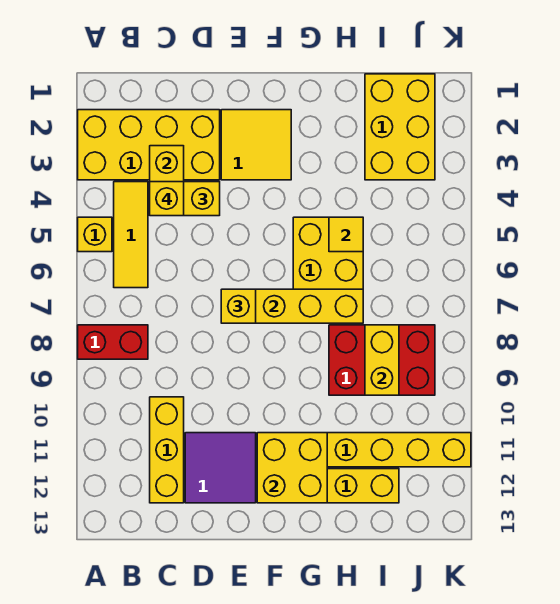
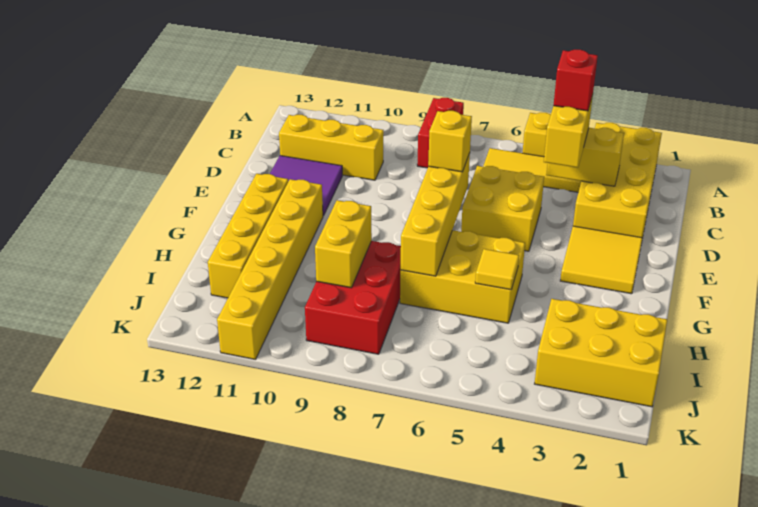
yellow brick C4 level 4 -> red brick C4 level 4
yellow brick F11:G12 level 2 -> yellow brick D5:E6 level 1
yellow brick I8:I9 level 2 -> yellow brick H9:I9 level 2

